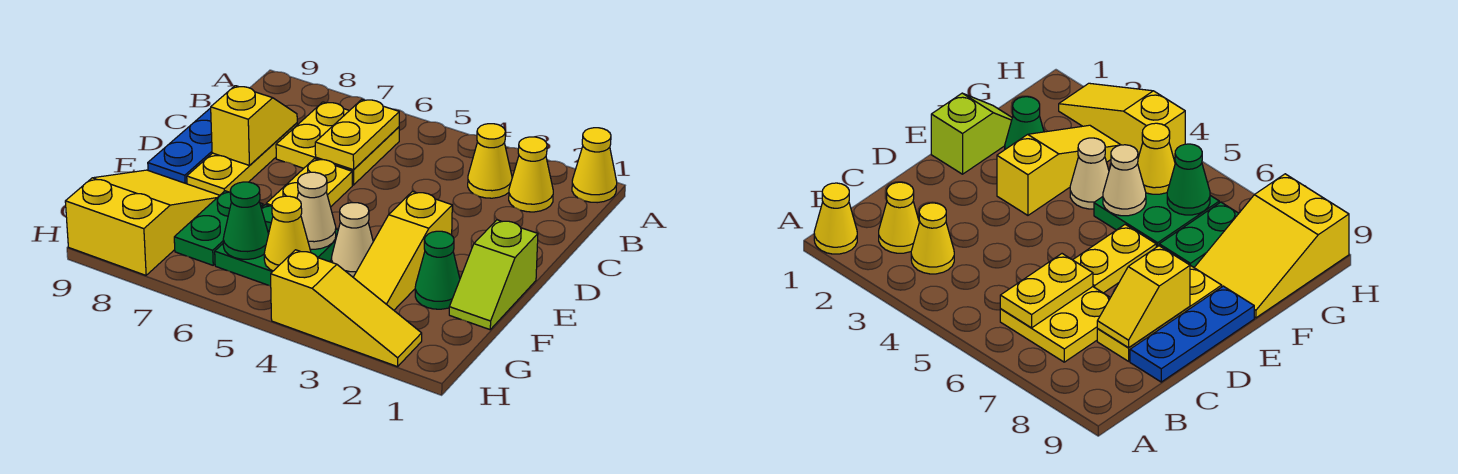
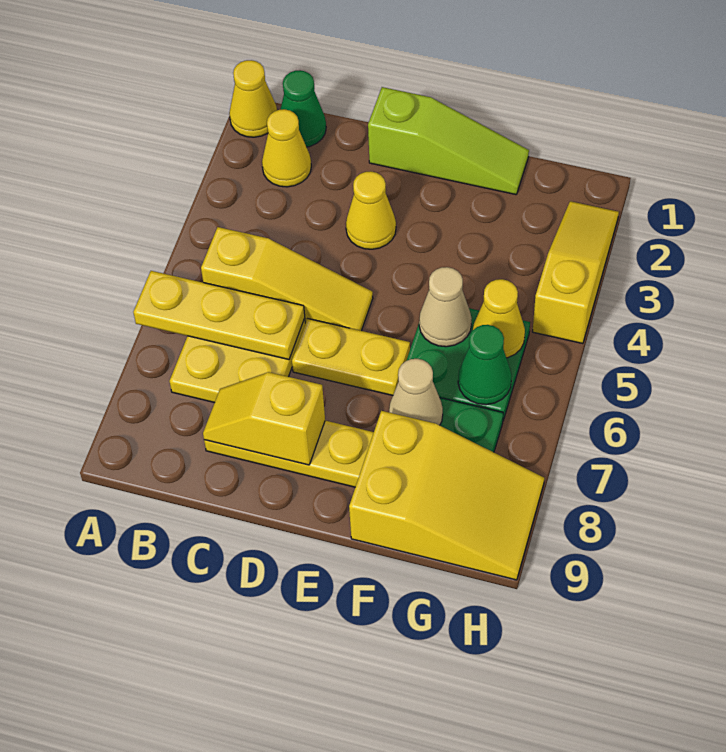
yellow cone B3 level 1 -> yellow cone D3 level 1
yellow plate B6:C6 level 2 -> yellow plate A6:C6 level 2
blue plate C9:E9 level 1 -> none
lime slope E1:F1 level 1 top E -> lime slope D1:F1 level 1 top D
yellow slope E3:G3 level 1 top E -> yellow slope B5:D5 level 1 top B
green cone F2 level 1 -> green cone B1 level 1
tan cone F4 level 1 -> tan cone F7 level 2
yellow slope F8:H9 level 1 top H -> yellow slope F8:H9 level 1 top F

